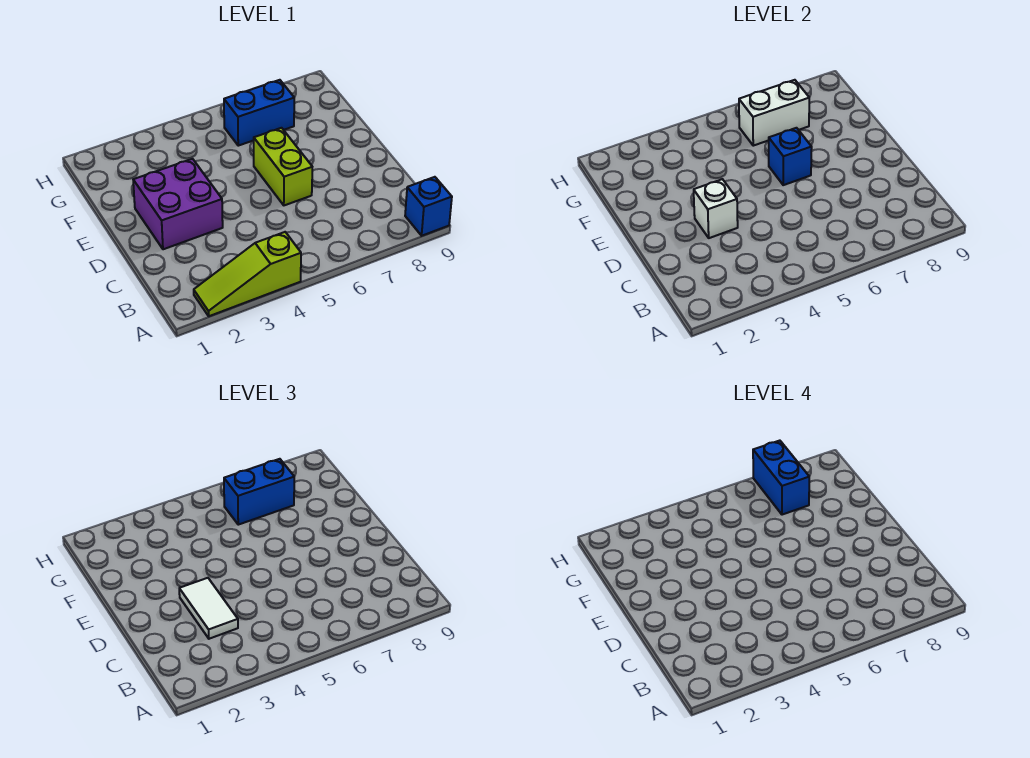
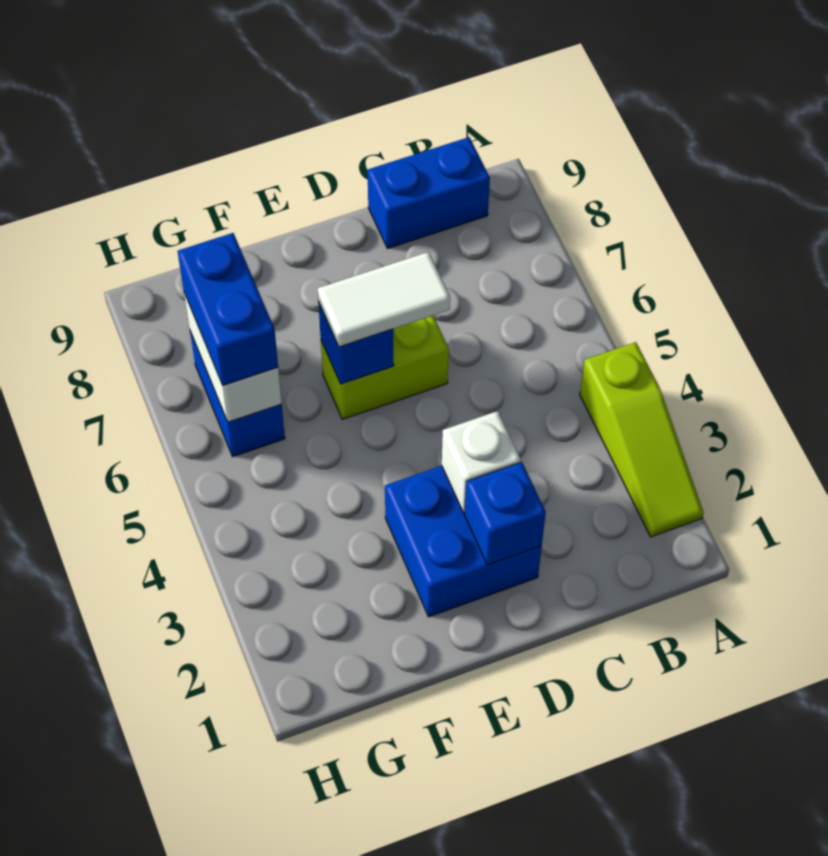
blue brick A9 level 1 -> blue brick D2 level 2
white tile C3:D3 level 3 -> white tile D6:E6 level 3
purple brick D2:E3 level 1 -> blue brick D2:E3 level 1
blue brick G7:H7 level 4 -> blue brick B9:C9 level 1

